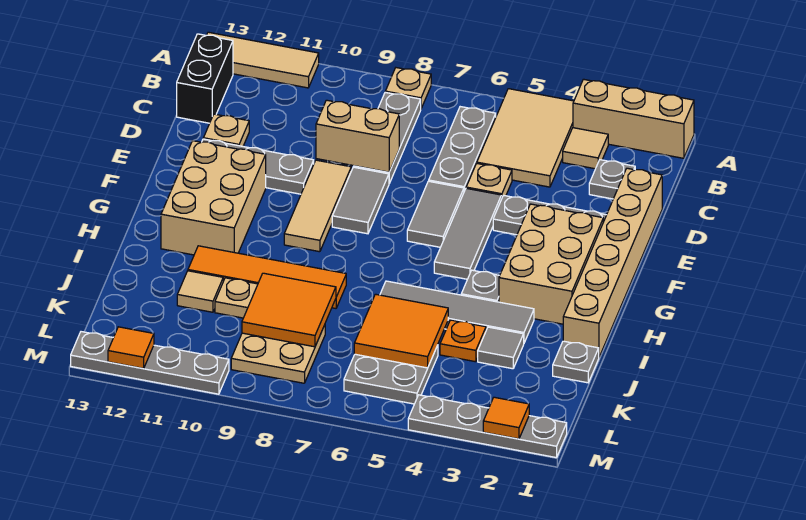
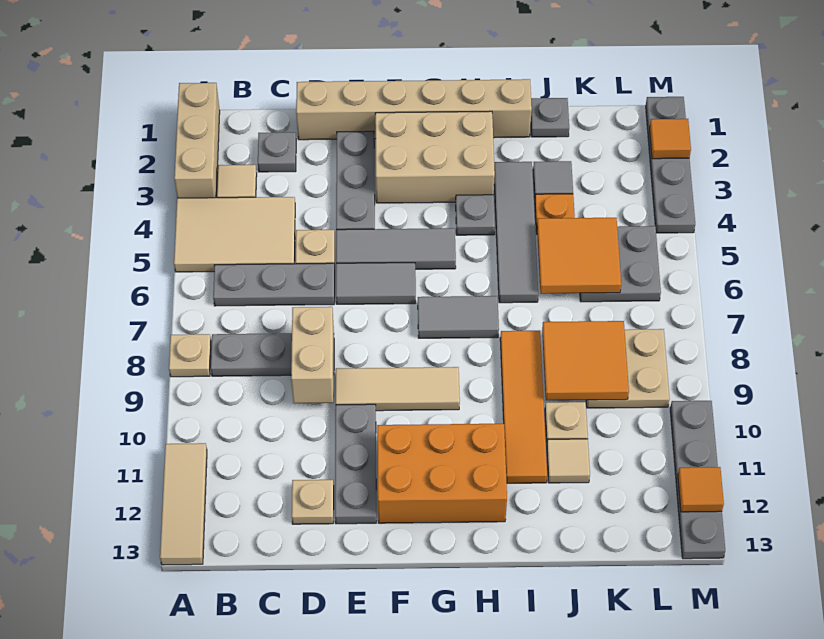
black brick B13:C13 level 1 -> none
grey tile E8:F8 level 1 -> grey tile G7:H7 level 1
tan brick F11:H12 level 1 -> orange brick F11:H12 level 1

